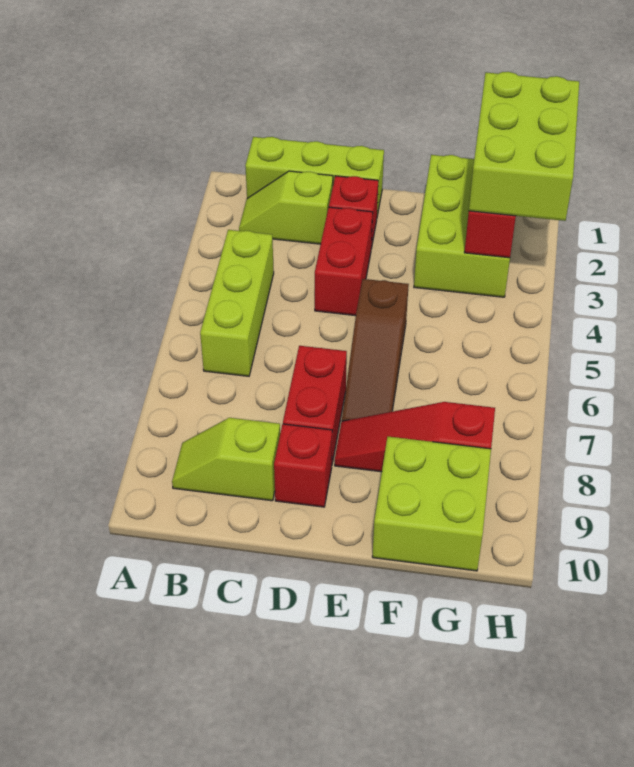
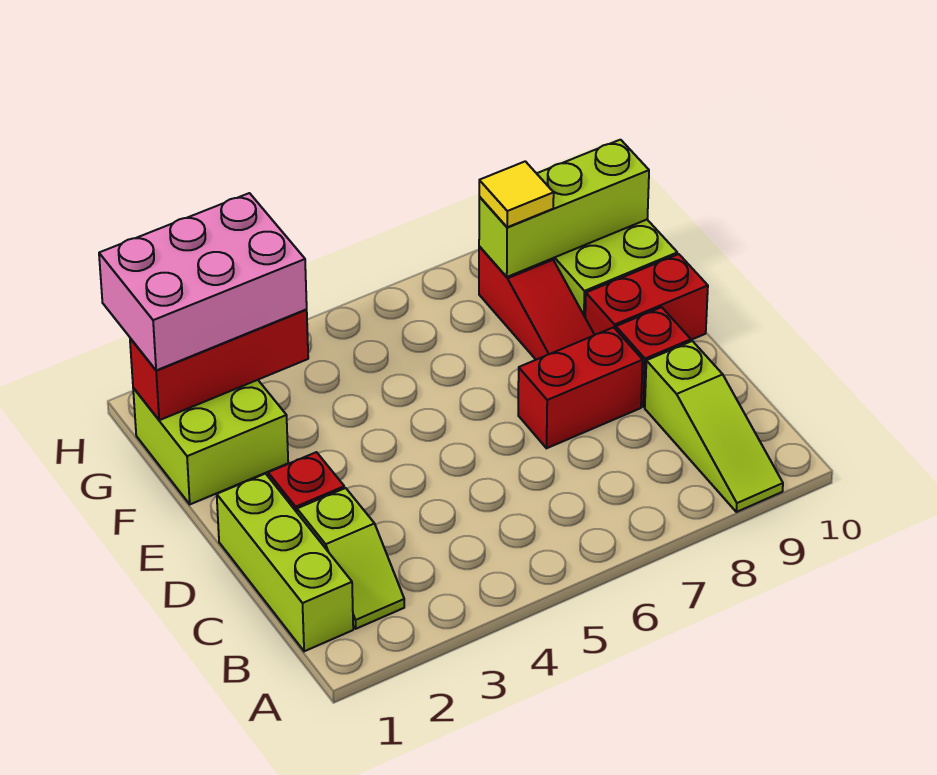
lime brick B4:B6 level 1 -> lime brick G8:G10 level 2
lime slope B9:C9 level 1 top C -> lime slope A9:C9 level 1 top C
red brick D3:D4 level 1 -> red brick E9:E10 level 1
brown slope E5:E7 level 1 top 5 -> none
lime brick F1:G3 level 1 -> lime brick F1:G2 level 1
lime brick G1:H3 level 3 -> pink brick G1:H3 level 3
none -> yellow tile G8 level 3

